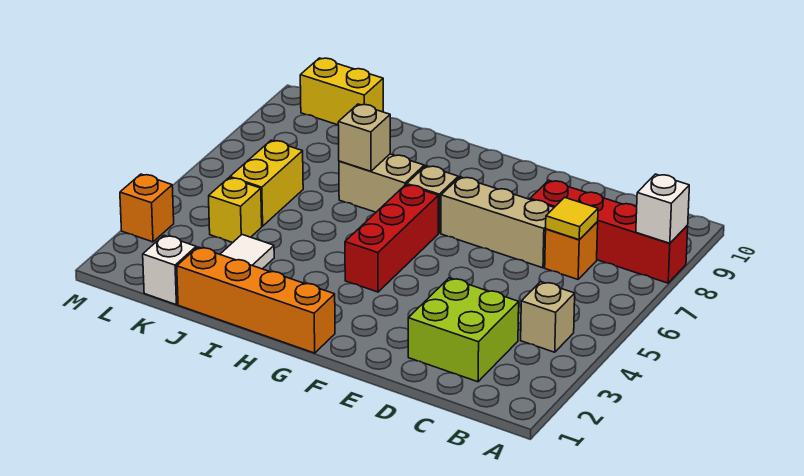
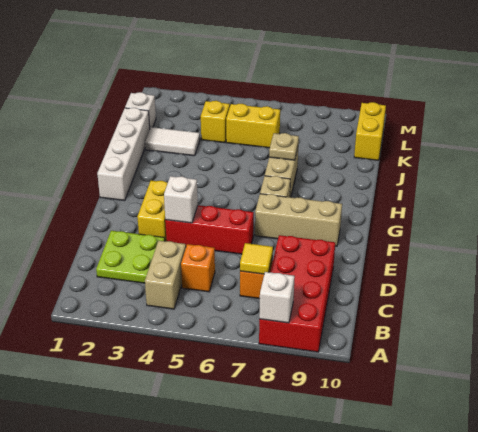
red brick A8:D8 level 1 -> red brick A8:D9 level 1
tan brick B4 level 1 -> tan brick B4:C4 level 1
lime brick C2:D3 level 1 -> lime plate C2:D3 level 1
tan brick D7:F7 level 1 -> tan brick F7:F9 level 1
none -> yellow brick E3:F3 level 1
none -> white brick E4 level 2
orange brick G1:J1 level 1 -> white brick G1:J1 level 1
red brick G4:G6 level 1 -> red brick E4:E6 level 1
tan brick I7 level 2 -> tan plate I7 level 2
orange brick M3 level 1 -> orange brick C5 level 1

